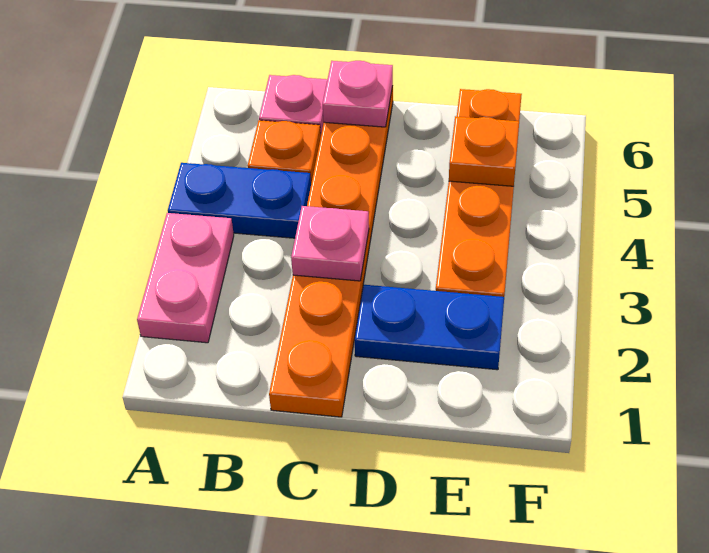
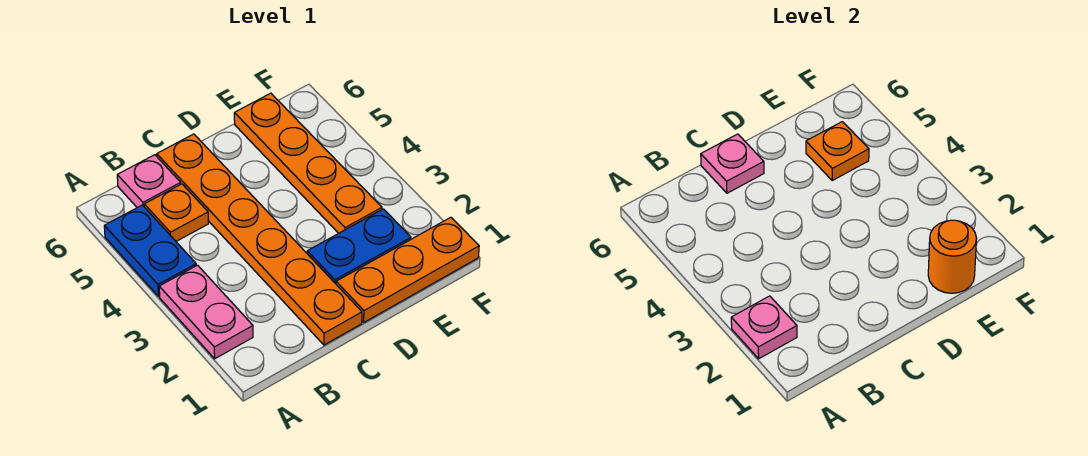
blue plate A4:B4 level 1 -> blue plate A4:A5 level 1
pink plate C3 level 2 -> pink plate A2 level 2
none -> orange plate D1:F1 level 1
none -> orange round brick E1 level 2

